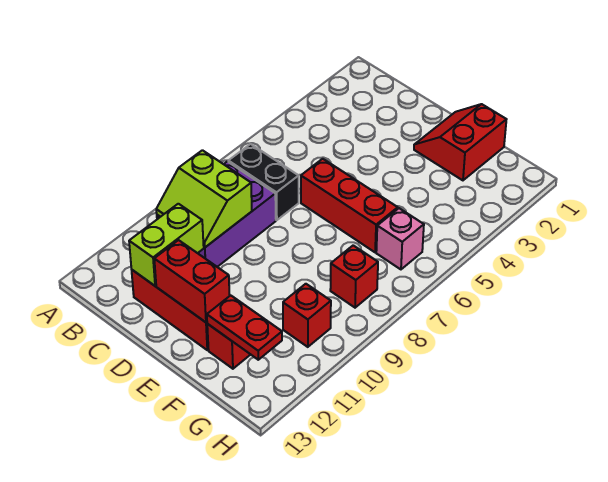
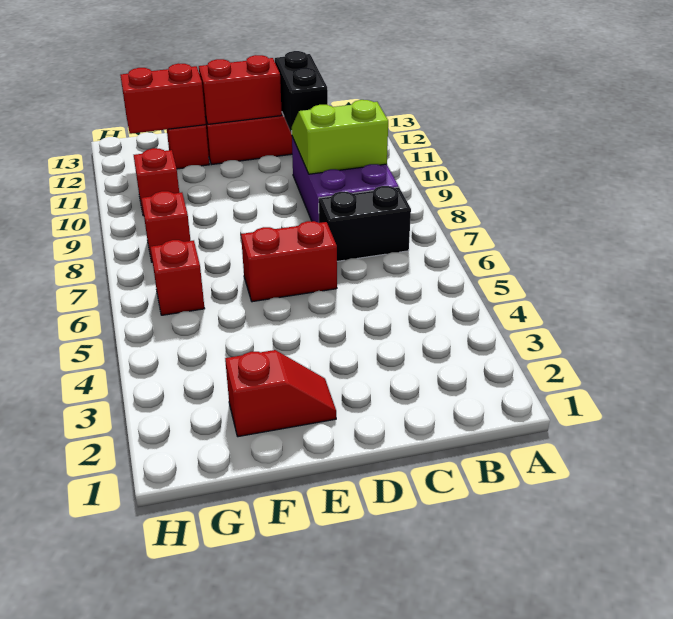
lime brick C11:C12 level 2 -> black brick C11:C12 level 2
red brick D6:F6 level 1 -> red brick D6:E6 level 1
red slope E1:F2 level 1 top F -> red slope E2:F2 level 1 top F
red plate F12:G12 level 2 -> red brick F12:G12 level 2
pink brick G6 level 1 -> red brick G6 level 1

